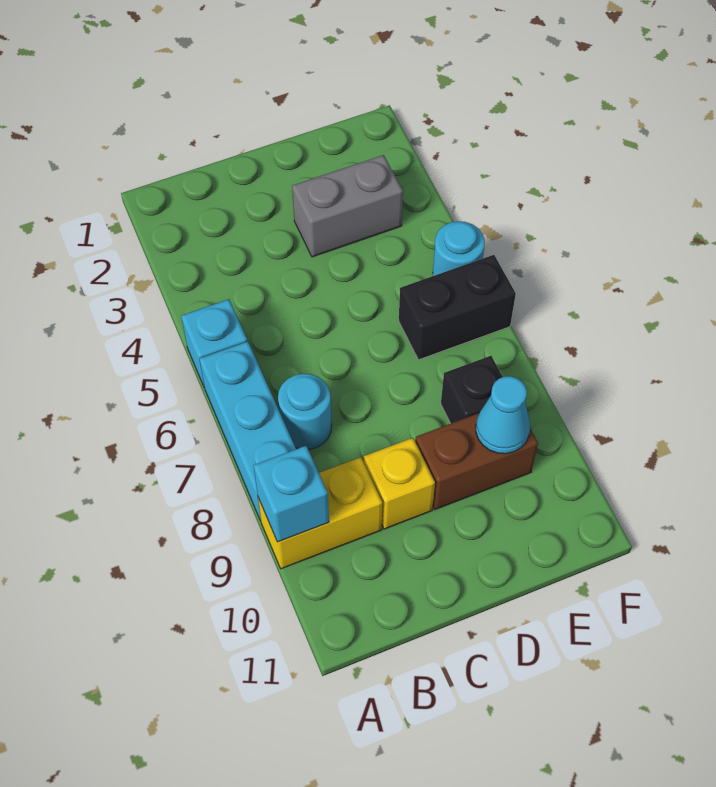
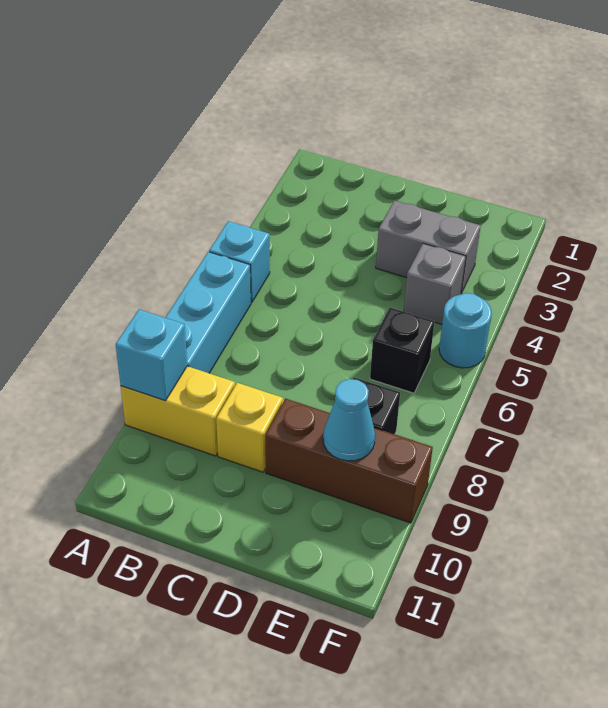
cyan round brick B7 level 1 -> none
brown brick D9:E9 level 1 -> brown brick D9:F9 level 1
none -> grey brick E4 level 1
black brick E6:F6 level 1 -> black brick E6 level 1

